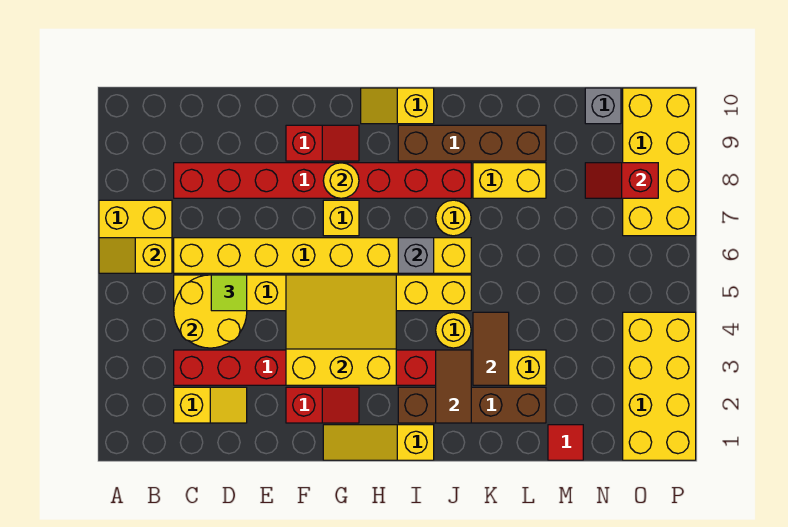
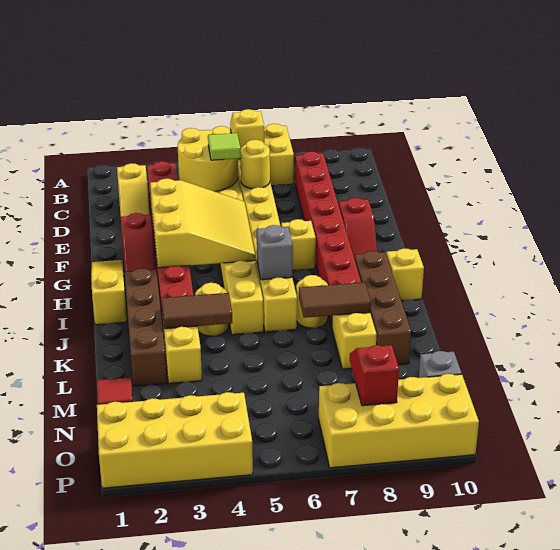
yellow round brick G8 level 2 -> yellow round brick D6 level 2
brown tile J2:J3 level 2 -> brown tile K7:K8 level 2

